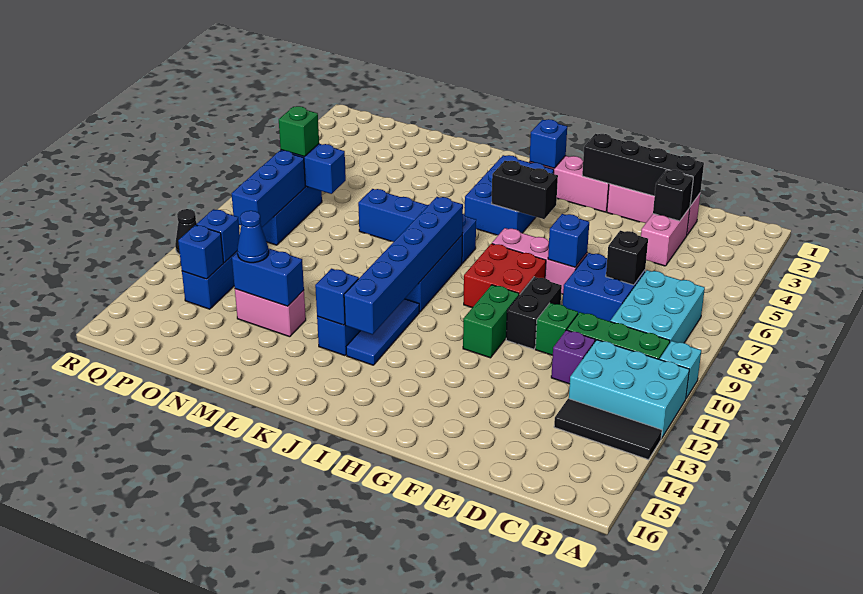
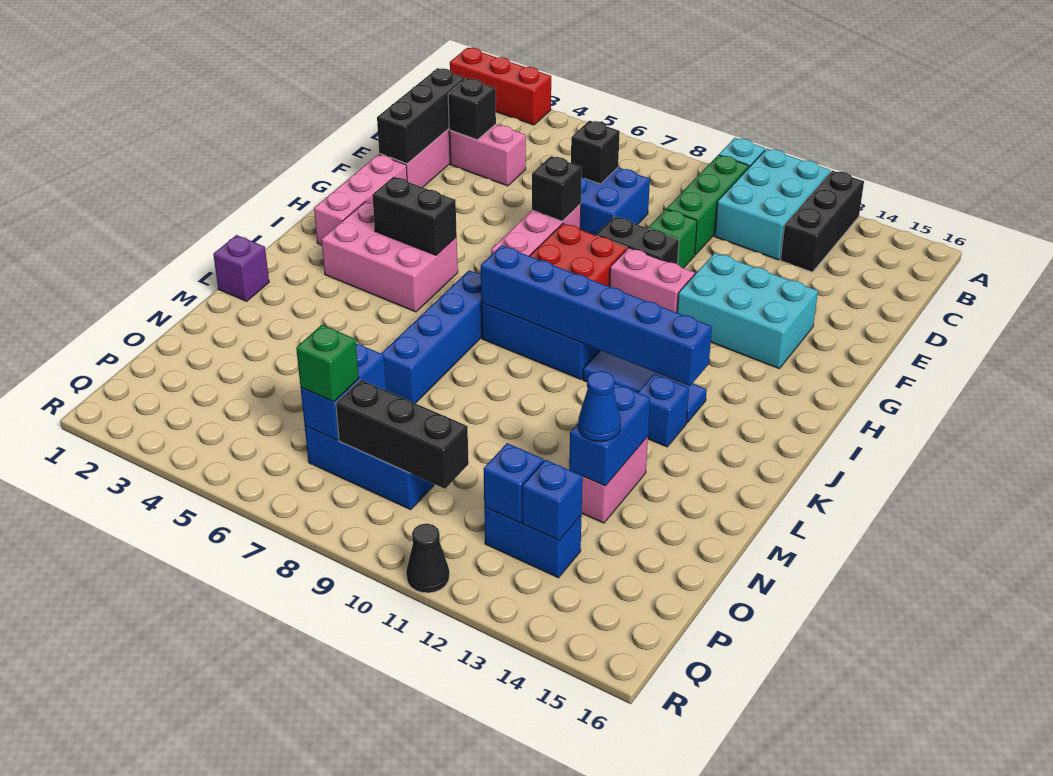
none -> red brick A1:A3 level 1
black tile A13:C13 level 1 -> black brick A13:C13 level 1
cyan brick B7:C9 level 1 -> cyan brick F12:G14 level 1
black brick D2:G2 level 2 -> black brick D2:F2 level 2
purple brick D11 level 1 -> purple brick L1 level 1
blue brick F7 level 2 -> black brick F7 level 2
green brick G10:G11 level 1 -> pink brick G10:G11 level 1
black brick H5:I5 level 2 -> black brick I4:I5 level 2
blue brick I2 level 2 -> none
blue brick I3:J5 level 1 -> pink brick I3:J5 level 1
blue brick K13 level 2 -> none
blue brick P8:P10 level 2 -> black brick P8:P10 level 2

